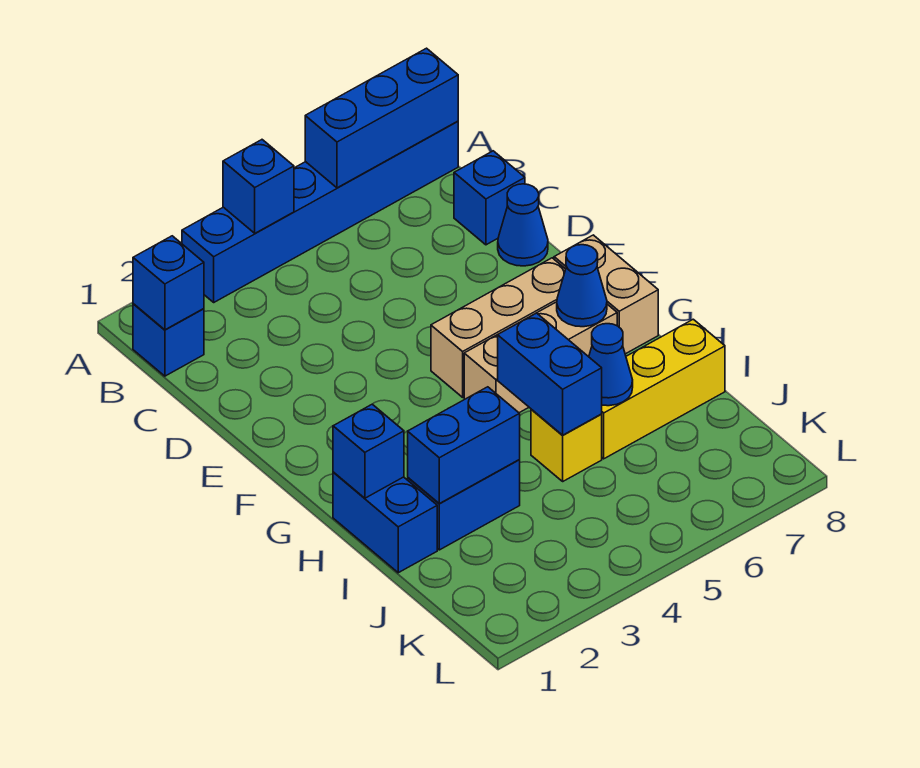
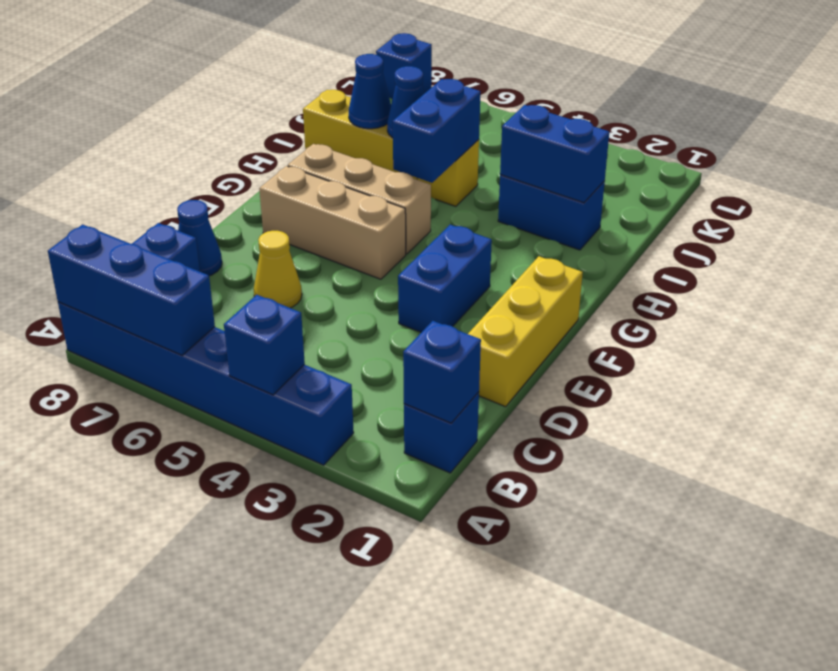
none -> yellow brick D1:F1 level 1
none -> yellow cone D6 level 1
tan brick F8:G8 level 1 -> none
blue cone G7 level 2 -> blue cone I7 level 2
blue brick H1:I1 level 1 -> blue brick E3:F3 level 1
blue brick H1 level 2 -> blue brick L8 level 1

